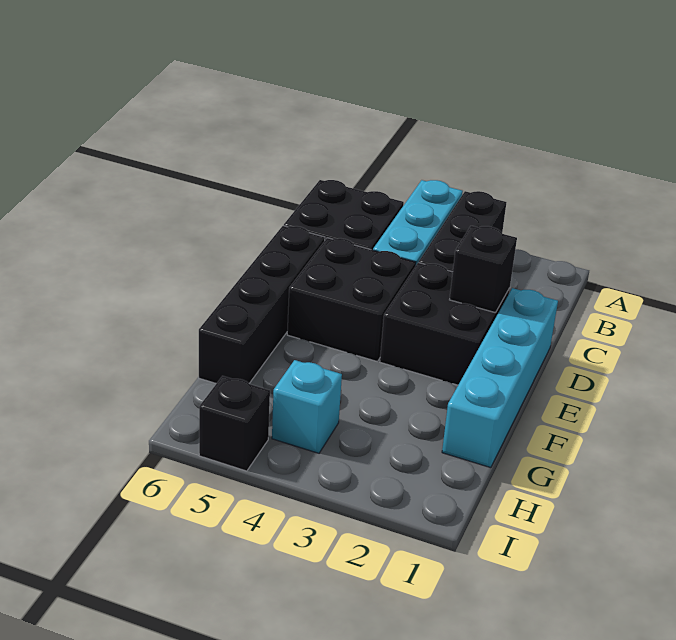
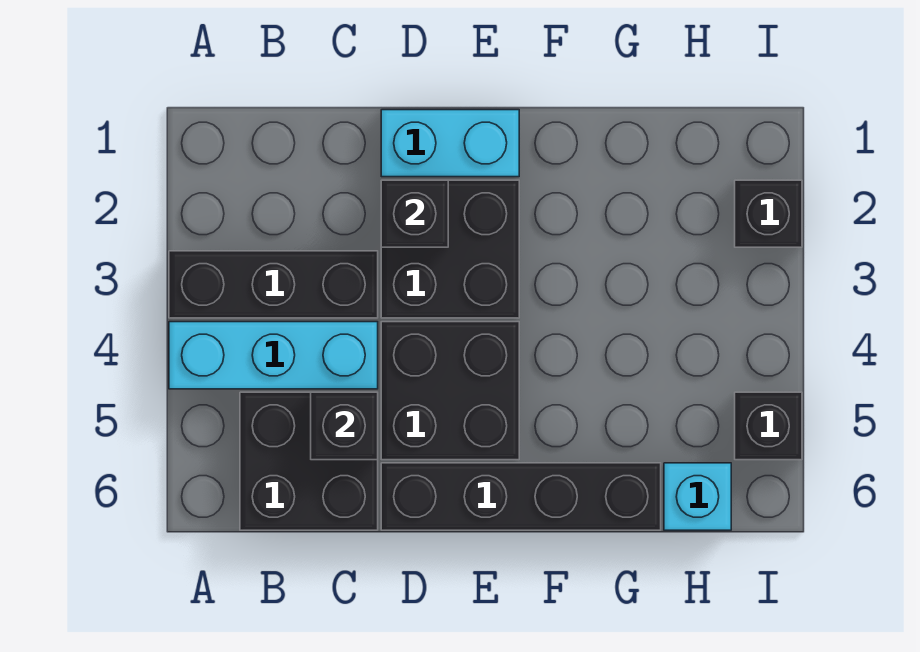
none -> black brick C5 level 2
cyan brick D1:G1 level 1 -> cyan brick D1:E1 level 1
cyan brick H4 level 1 -> cyan brick H6 level 1
none -> black brick I2 level 1

